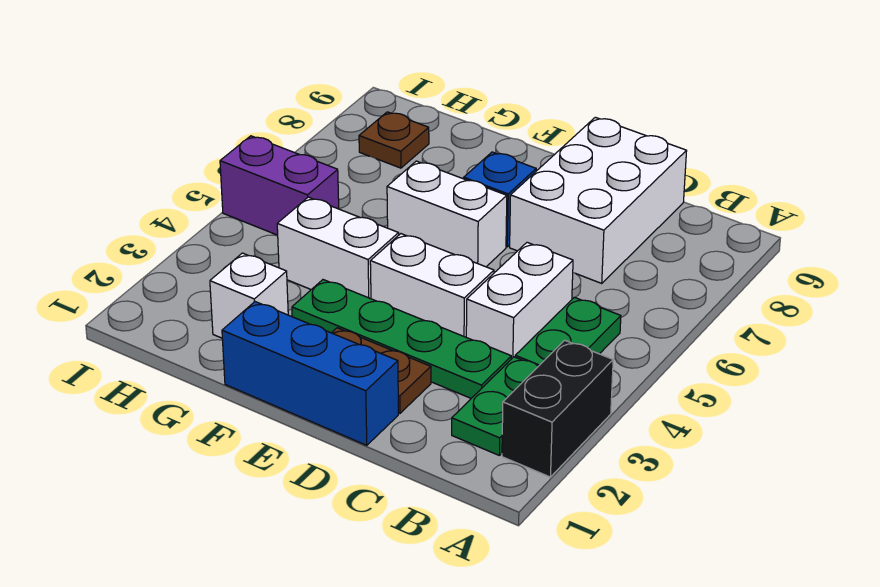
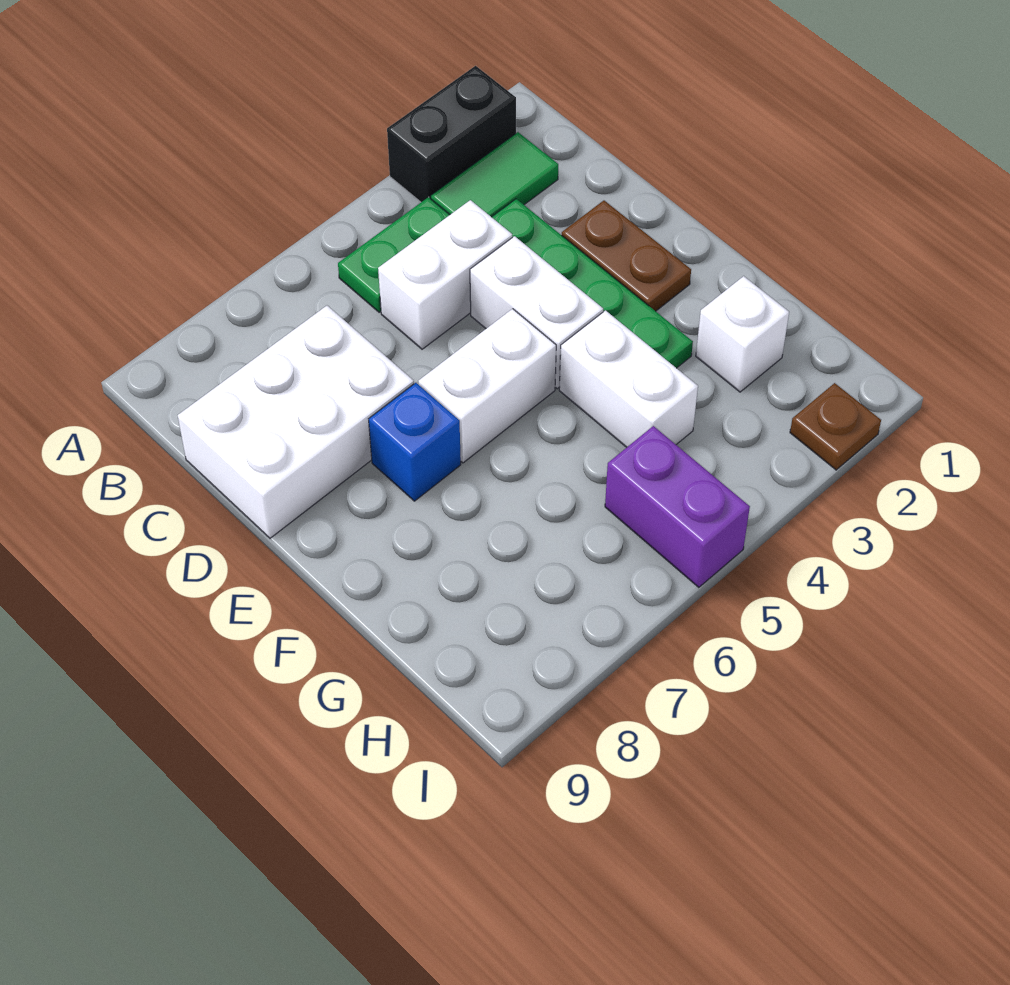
green plate B2:B3 level 1 -> green tile B2:B3 level 1
blue brick D1:F1 level 1 -> none
white brick E6:F6 level 1 -> white brick E5:E6 level 1
brown plate H8 level 1 -> brown plate I2 level 1

